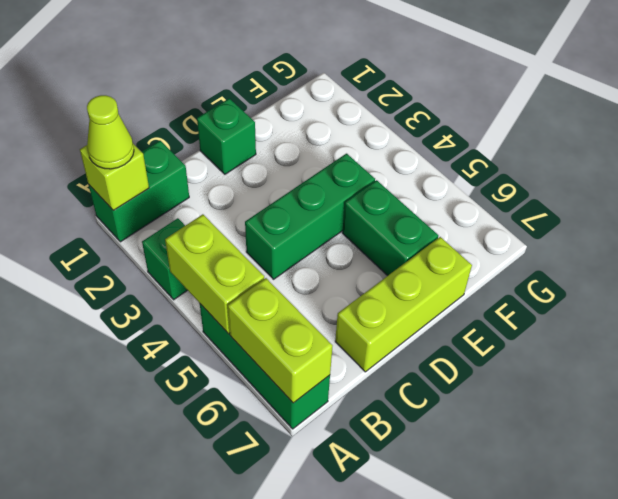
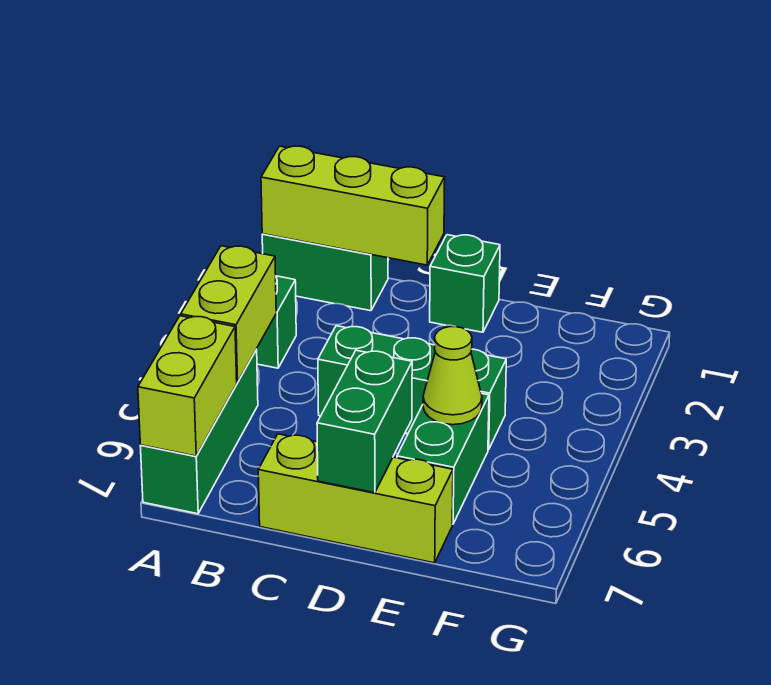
lime brick A1 level 2 -> lime brick A1:C1 level 2
lime cone A1 level 3 -> lime cone E5 level 2
none -> green brick D6:D7 level 2

